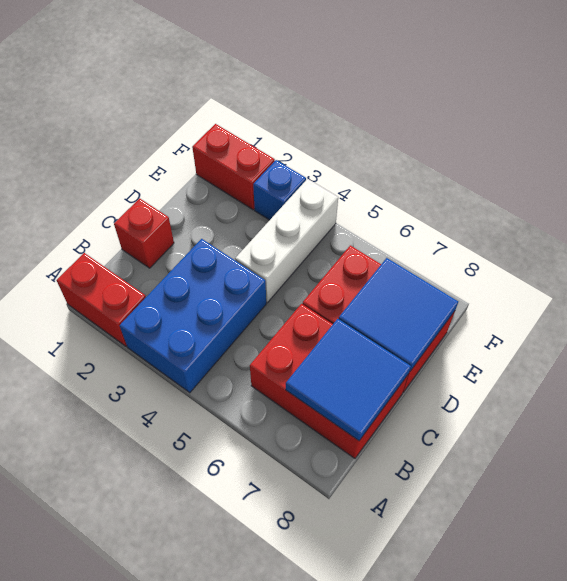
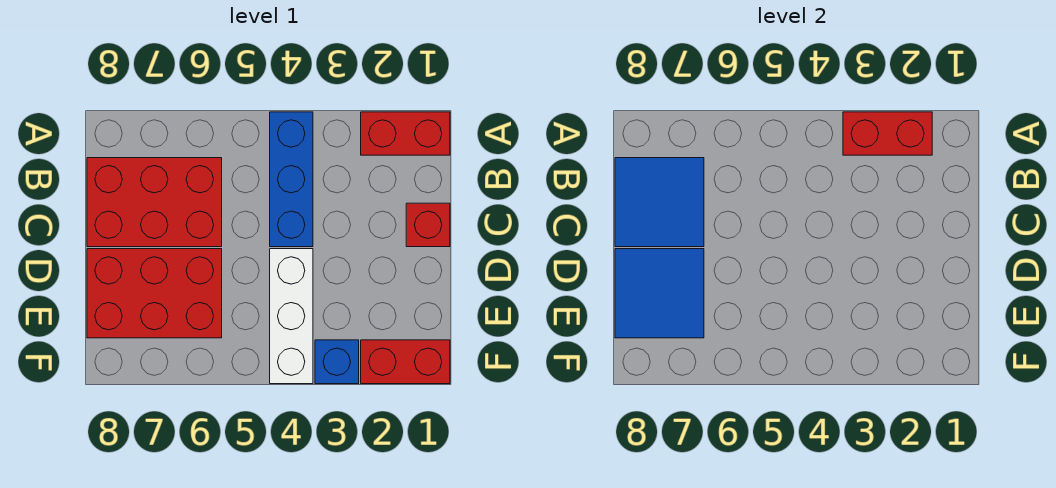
none -> red brick A2:A3 level 2
blue brick A3:C4 level 1 -> blue brick A4:C4 level 1

